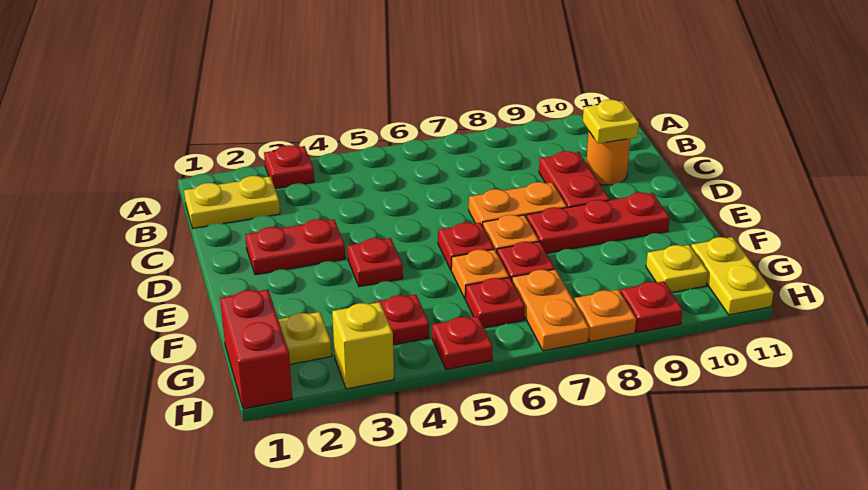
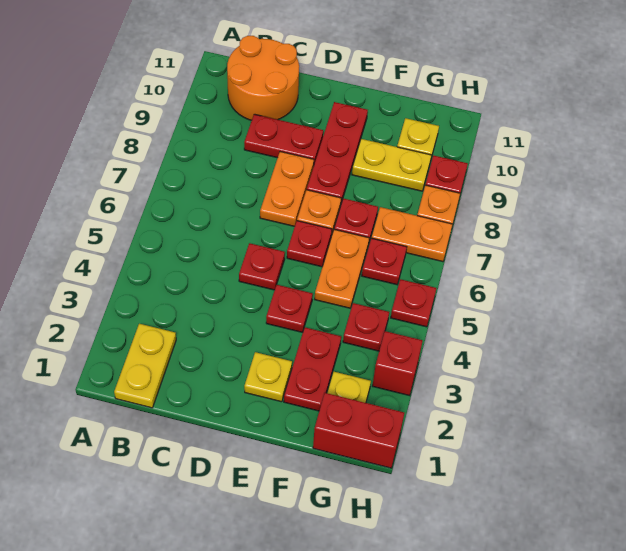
red plate A3 level 1 -> red plate D5 level 1
orange round brick C10 level 1 -> orange round brick B10:C11 level 1
yellow plate C10 level 2 -> yellow plate E2 level 1
red plate D2:D3 level 1 -> red plate F2:F3 level 1
orange plate F6 level 1 -> orange plate F5:F6 level 1
yellow plate G11:H11 level 1 -> yellow plate F9:G9 level 1
yellow brick H3 level 1 -> red brick H3 level 1

